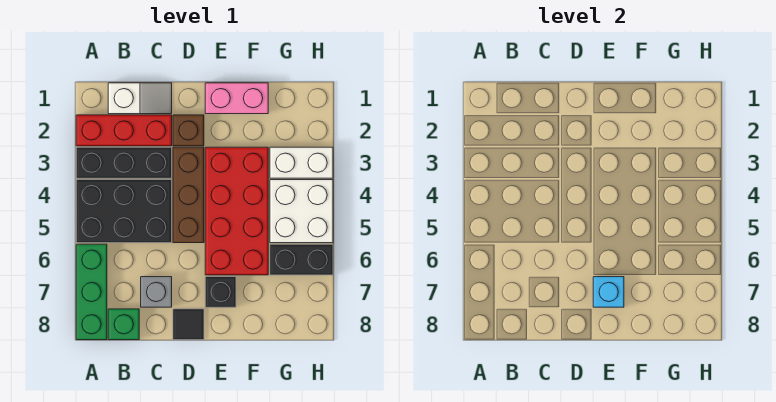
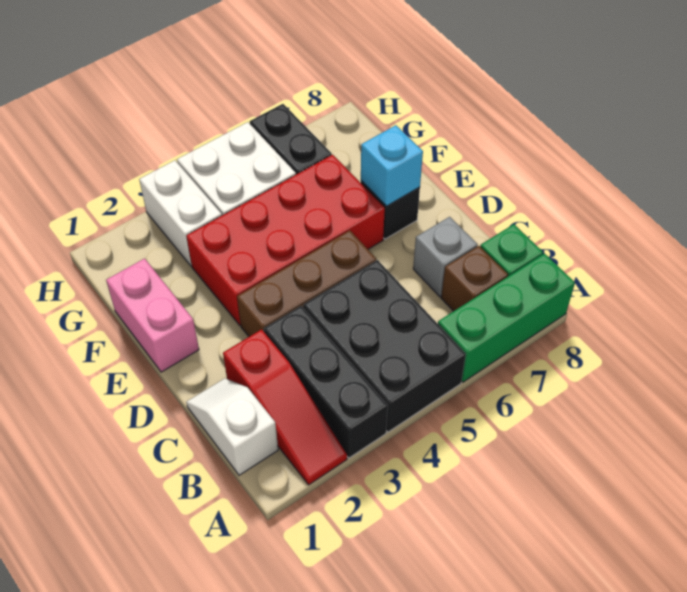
red brick A2:C2 level 1 -> red slope A2:C2 level 1 top C
brown brick D2 level 1 -> brown brick B7 level 1
black tile D8 level 1 -> none

